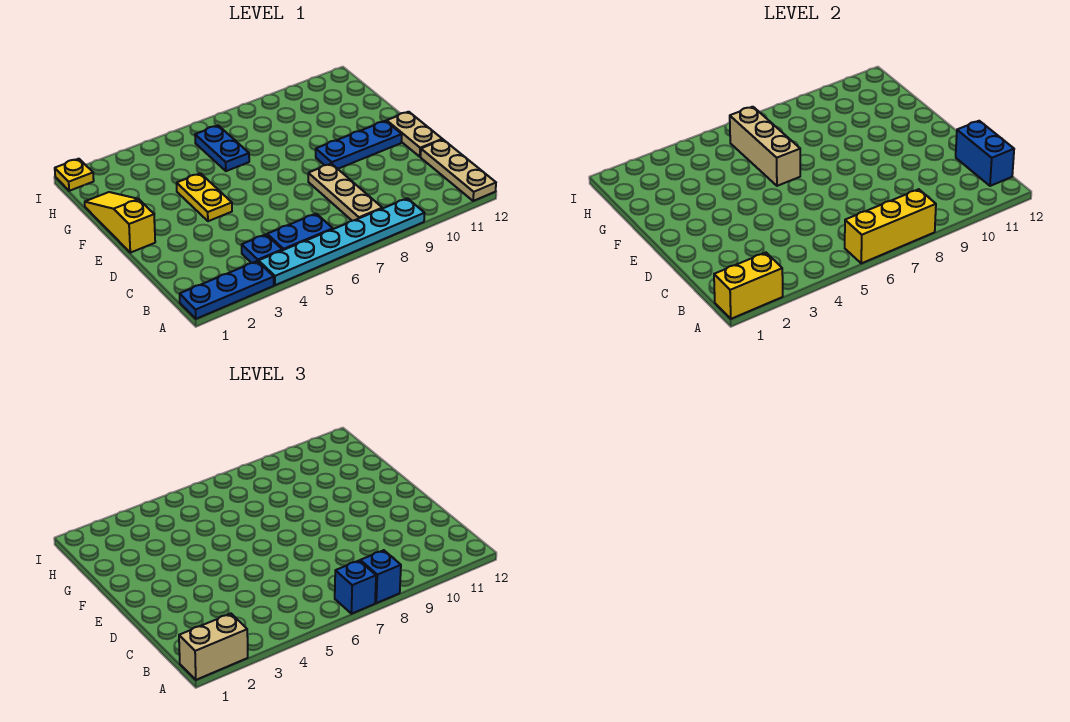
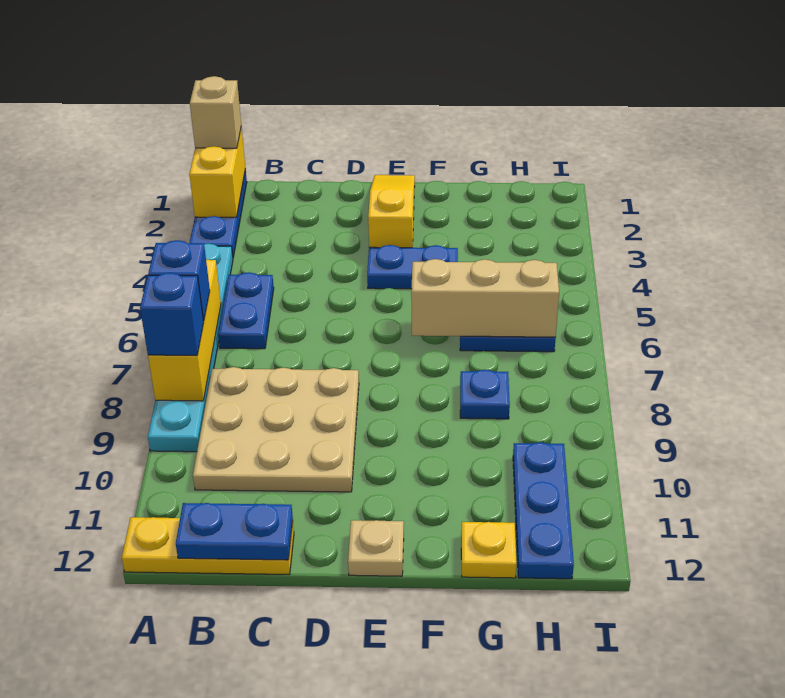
tan brick A1:A2 level 3 -> tan brick A1 level 3
tan plate A12:C12 level 1 -> yellow plate A12:C12 level 1
blue plate B4 level 1 -> blue plate G8 level 1
tan plate B8:D8 level 1 -> tan plate B8:D10 level 1
blue brick B12:C12 level 2 -> blue plate B12:C12 level 2
tan plate D12:E12 level 1 -> tan plate E12 level 1
yellow slope E1:G1 level 1 top E -> yellow slope E1:E3 level 1 top 3
yellow plate E4:F4 level 1 -> blue plate E4:F4 level 1
blue plate E9:E11 level 1 -> blue plate H10:H12 level 1
yellow plate I1 level 1 -> yellow plate G12 level 1

